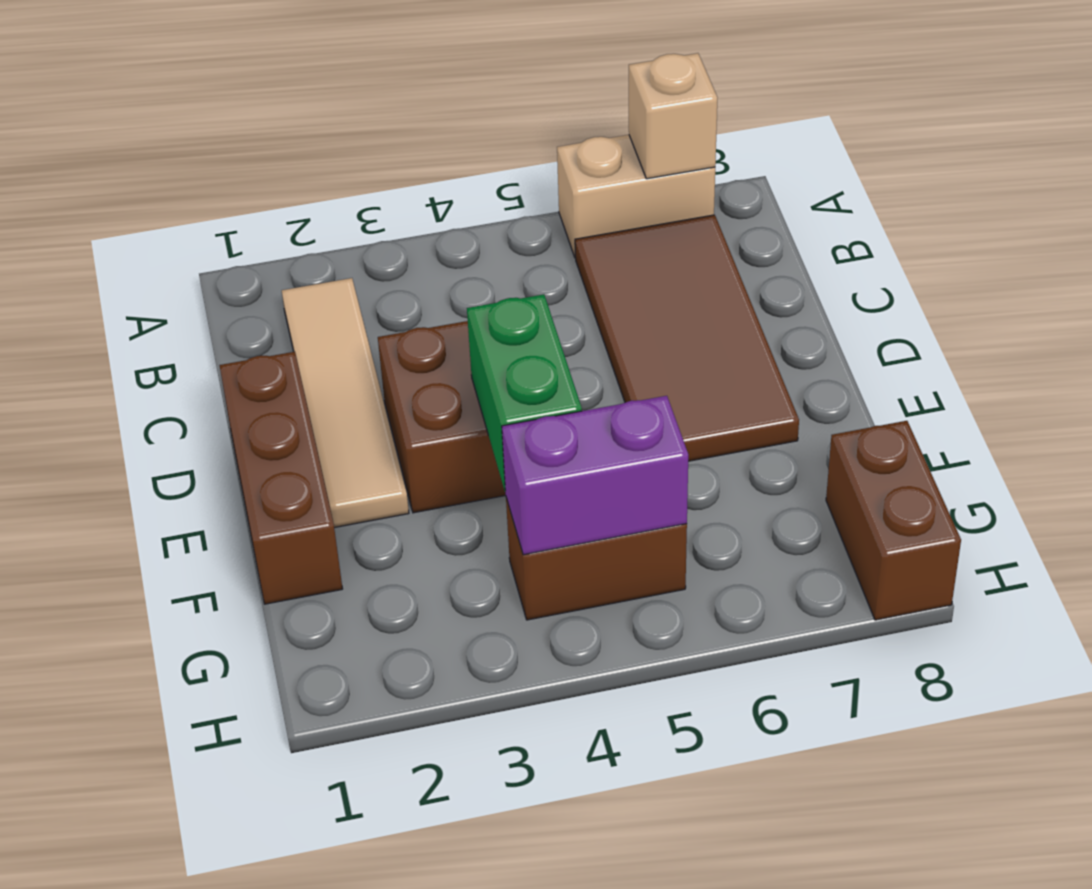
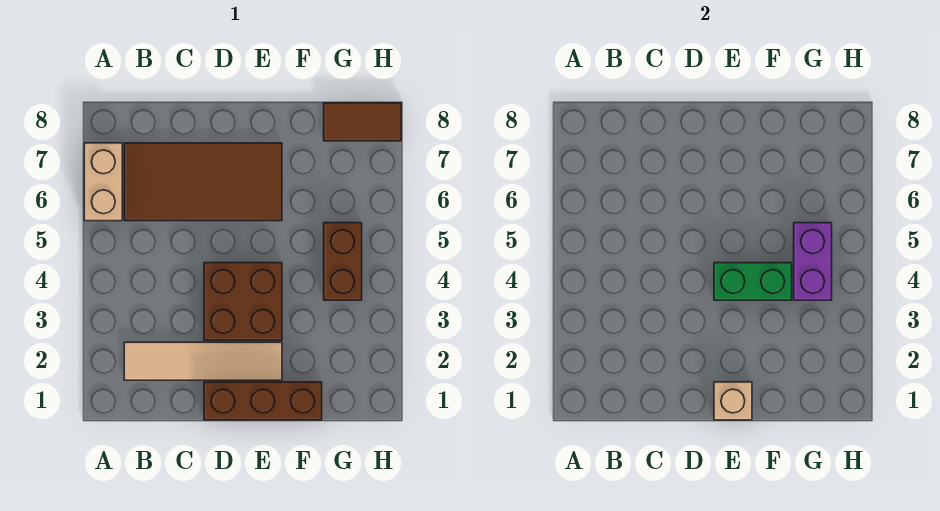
tan brick A7 level 2 -> tan brick E1 level 2
brown brick G8:H8 level 1 -> brown tile G8:H8 level 1

